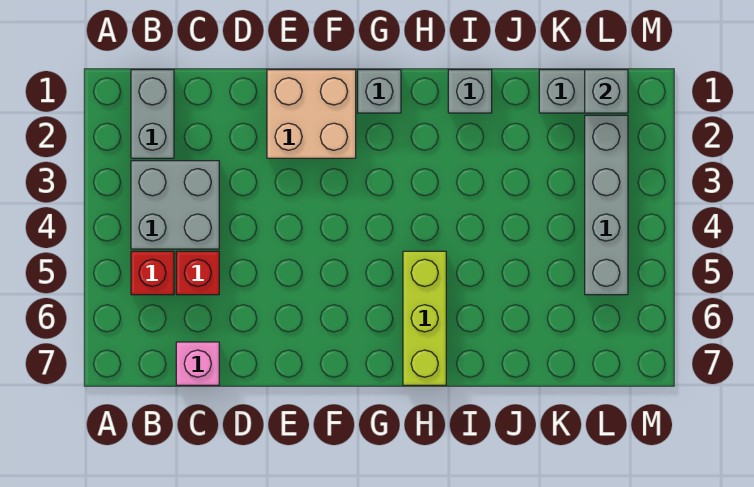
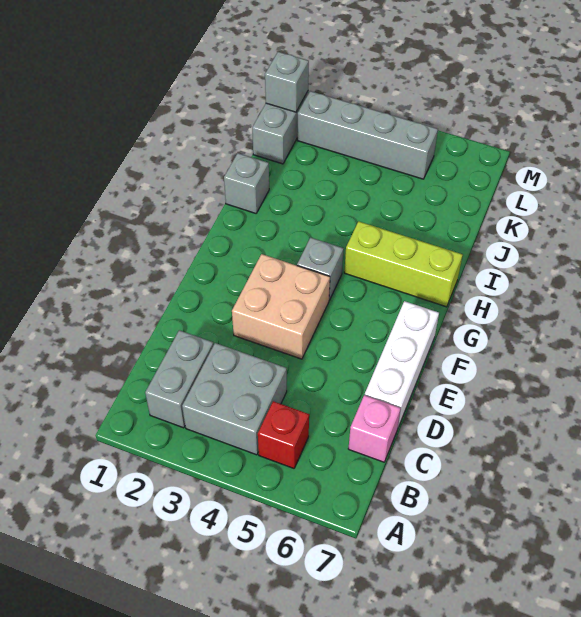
grey brick B1:B2 level 1 -> grey brick B2:C2 level 1
red brick C5 level 1 -> none
none -> white brick D7:F7 level 1
tan brick E1:F2 level 1 -> tan brick E3:F4 level 1
grey brick G1 level 1 -> grey brick G4 level 1

